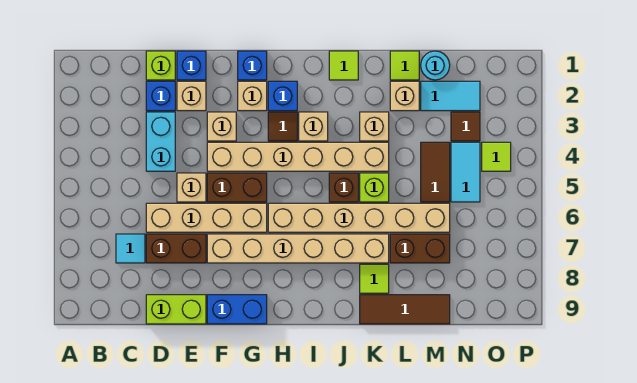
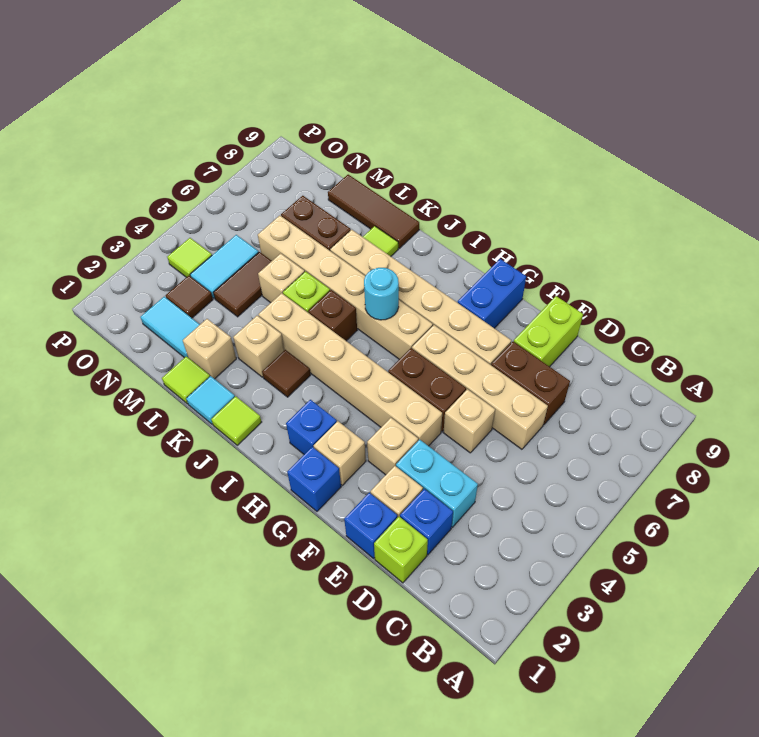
cyan tile C7 level 1 -> cyan tile K1 level 1
cyan brick D3:D4 level 1 -> cyan brick D3:E3 level 1
lime brick D9:E9 level 1 -> lime brick E8:E9 level 1
blue brick F9:G9 level 1 -> blue brick G8:G9 level 1
brown tile H3 level 1 -> brown tile J3 level 1
tan brick I3 level 1 -> tan brick L5 level 1
cyan round brick M1 level 1 -> cyan round brick I6 level 2

